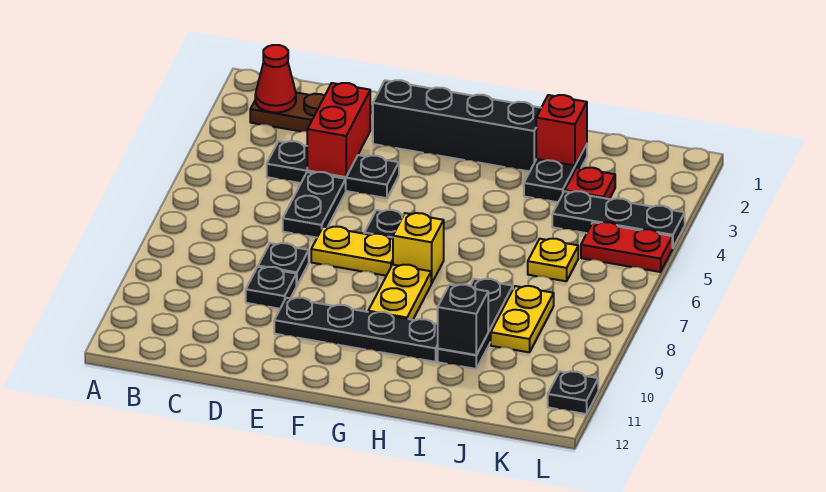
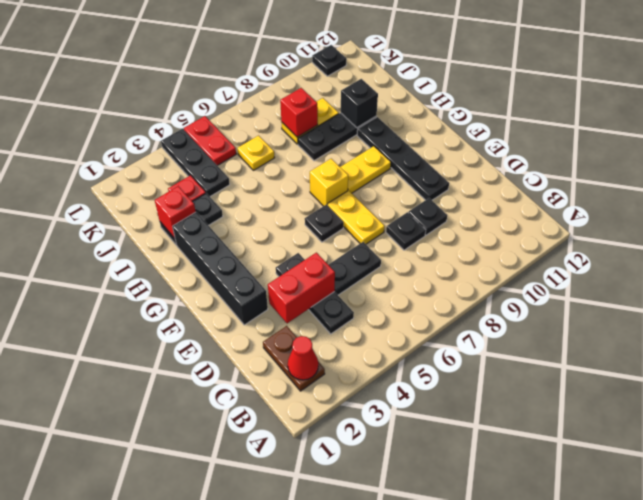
none -> red brick J8 level 2

